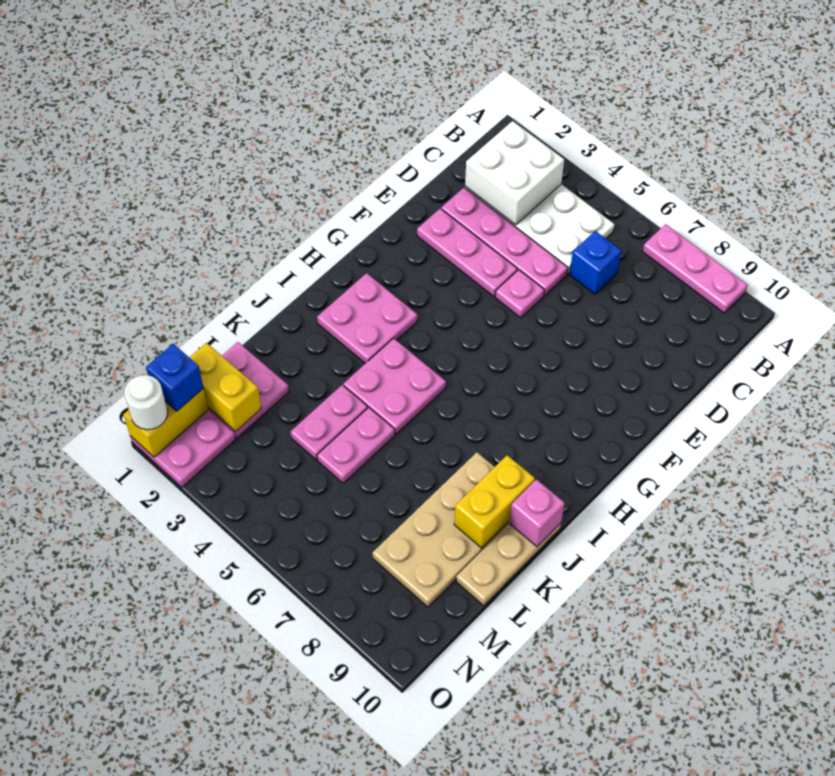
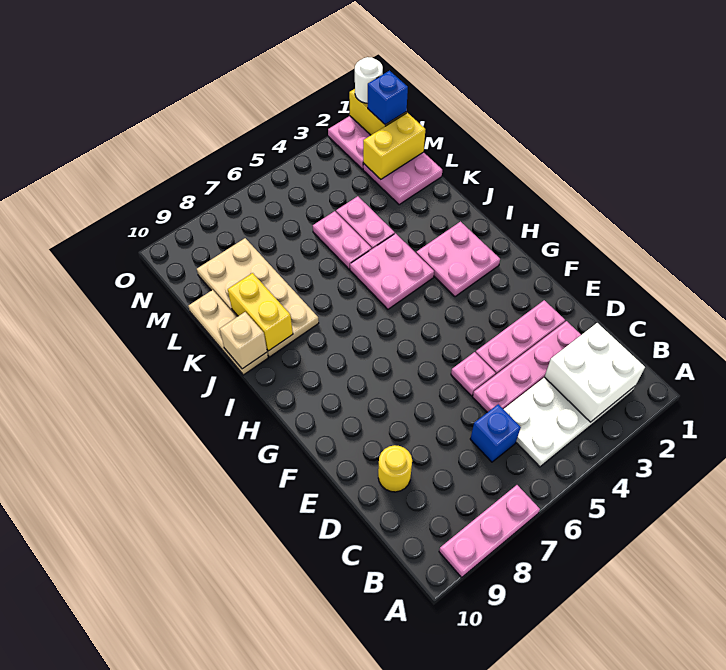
none -> yellow round brick D9 level 1
pink brick J10 level 2 -> tan brick J10 level 2

